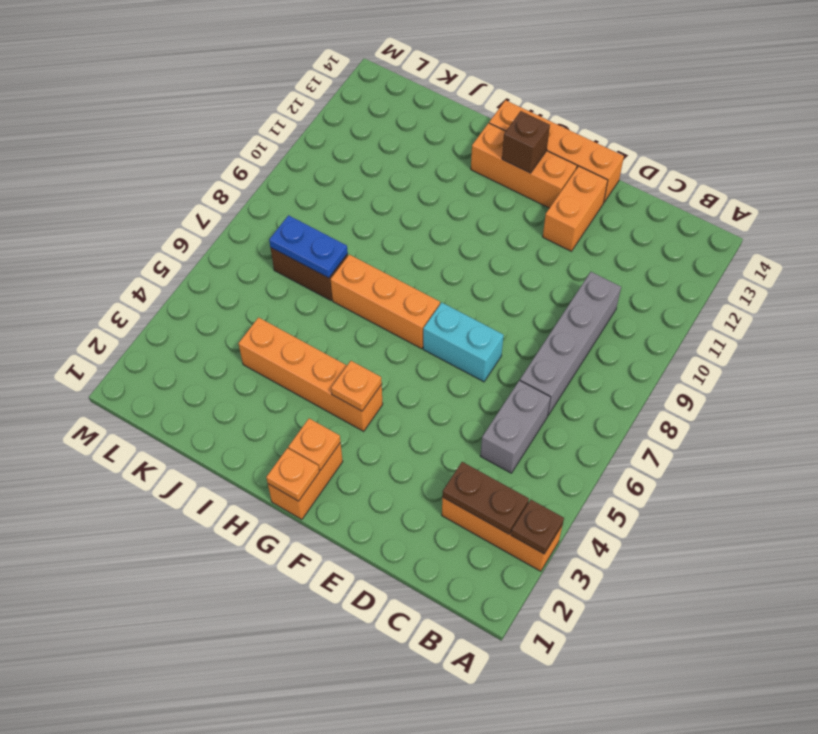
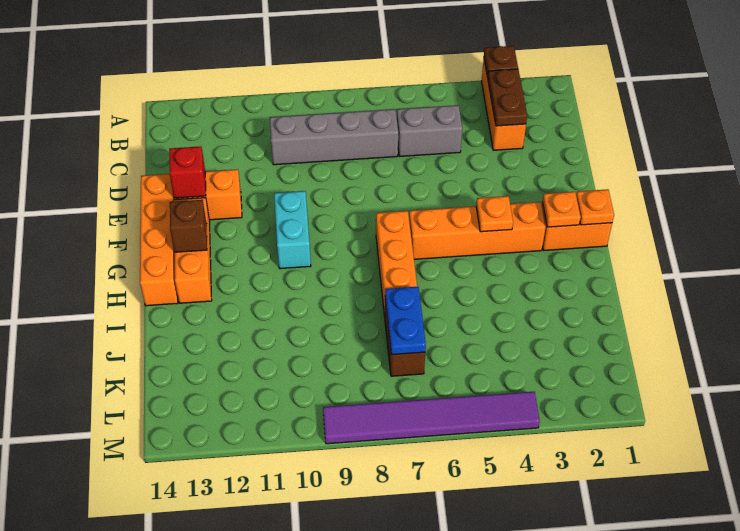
cyan brick E7:F7 level 1 -> cyan brick F10:G10 level 1
none -> red brick E13 level 2
orange brick G4:J4 level 1 -> orange brick G3:G6 level 1
none -> purple tile M4:M9 level 1

